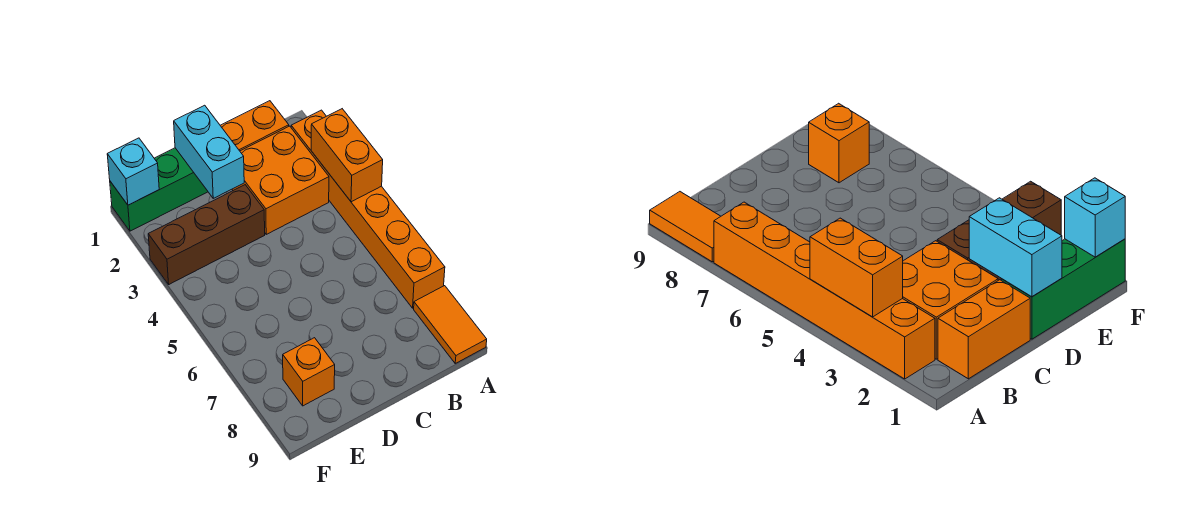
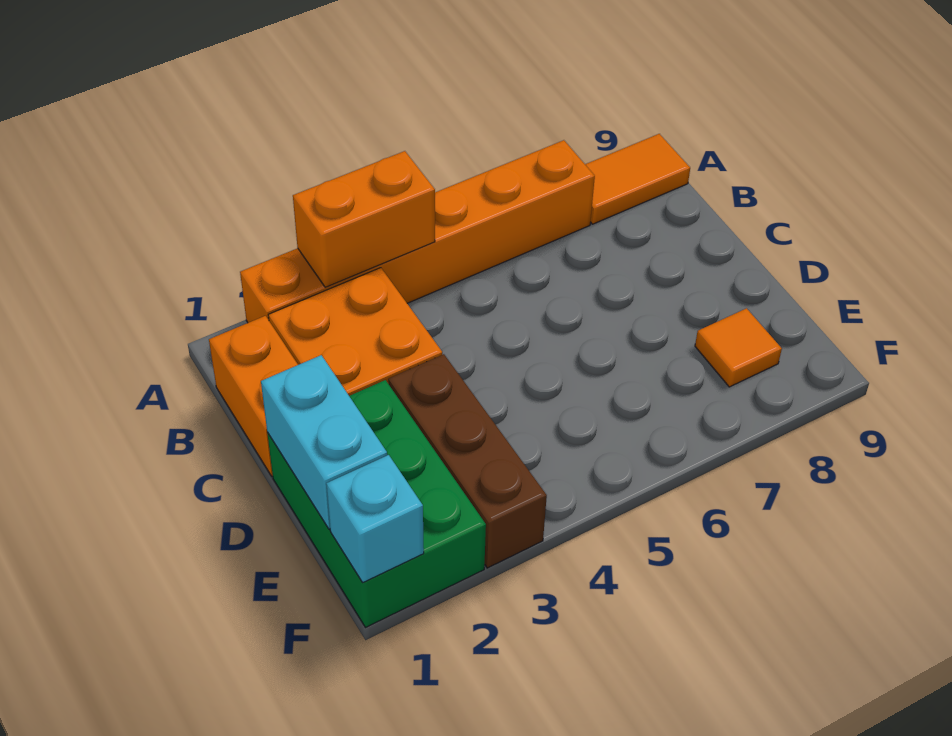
green brick D1:F1 level 1 -> green brick D1:F2 level 1
cyan brick D1:D2 level 2 -> cyan brick D1:E1 level 2
orange brick E8 level 1 -> orange tile E8 level 1

